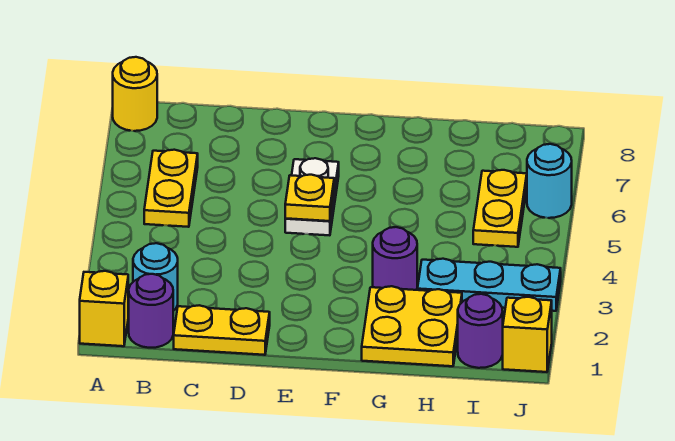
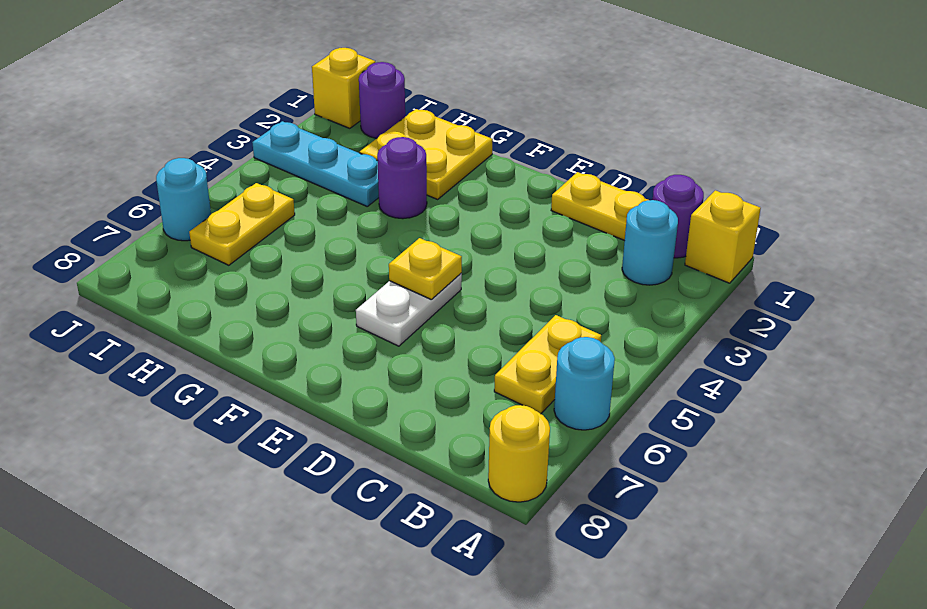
none -> cyan round brick A6 level 1

